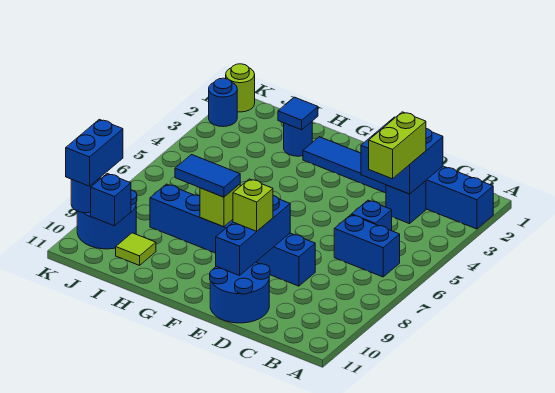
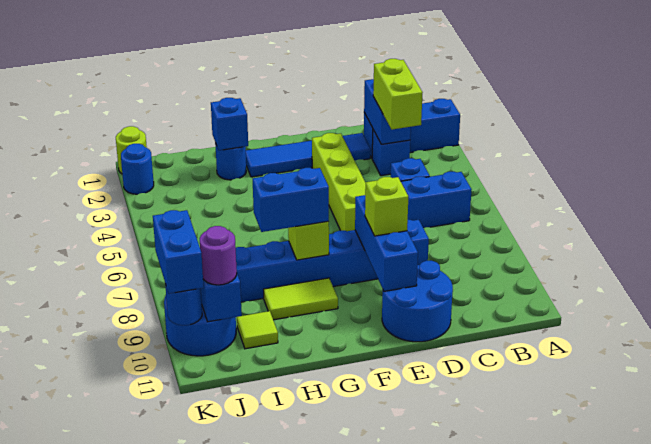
blue brick C2:D3 level 2 -> blue brick C2:C3 level 2
none -> lime brick E3:E6 level 1
blue tile G8:H8 level 3 -> blue brick G8:H8 level 3
none -> lime tile G9:H9 level 1
blue tile H2 level 2 -> blue brick H2 level 2
none -> purple round brick J10 level 3

